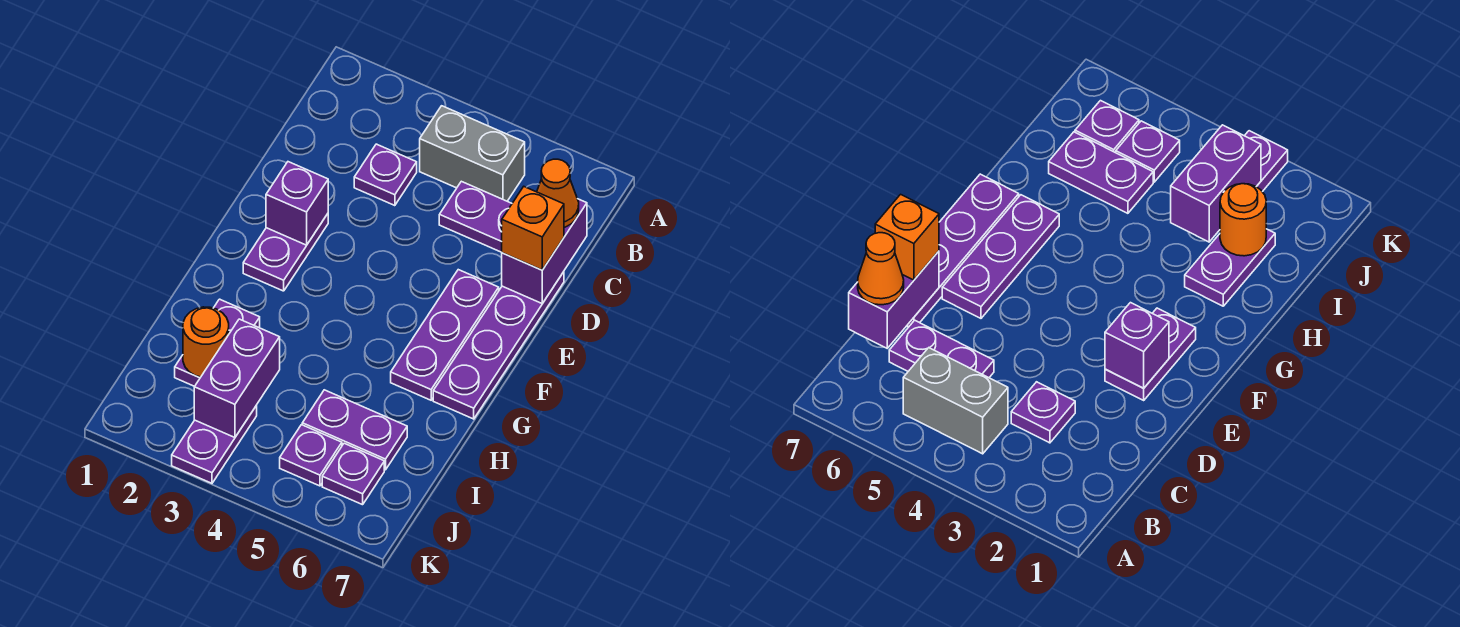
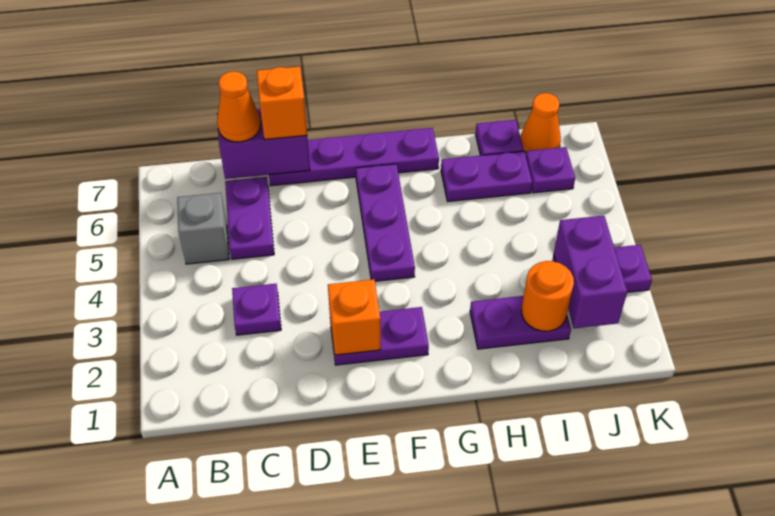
grey brick B4:B5 level 1 -> grey brick B5 level 1
purple brick E2 level 2 -> orange brick E2 level 2
purple plate E6:G6 level 1 -> purple plate F4:F6 level 1
purple brick I3:J3 level 2 -> purple brick J2:J3 level 2
purple plate I5:I6 level 1 -> purple plate H6:I6 level 1
purple plate J5 level 1 -> purple plate I7 level 1
none -> orange cone J7 level 1

